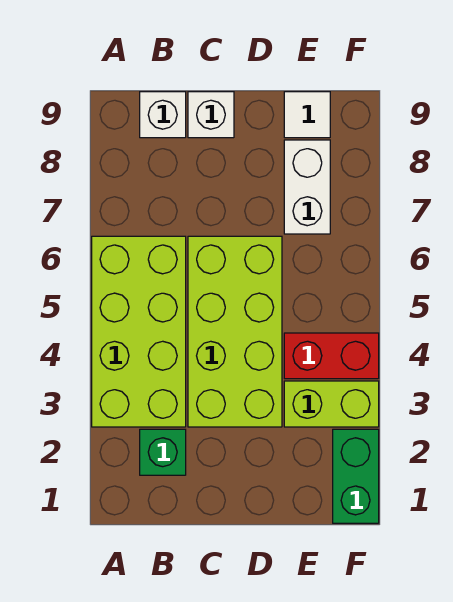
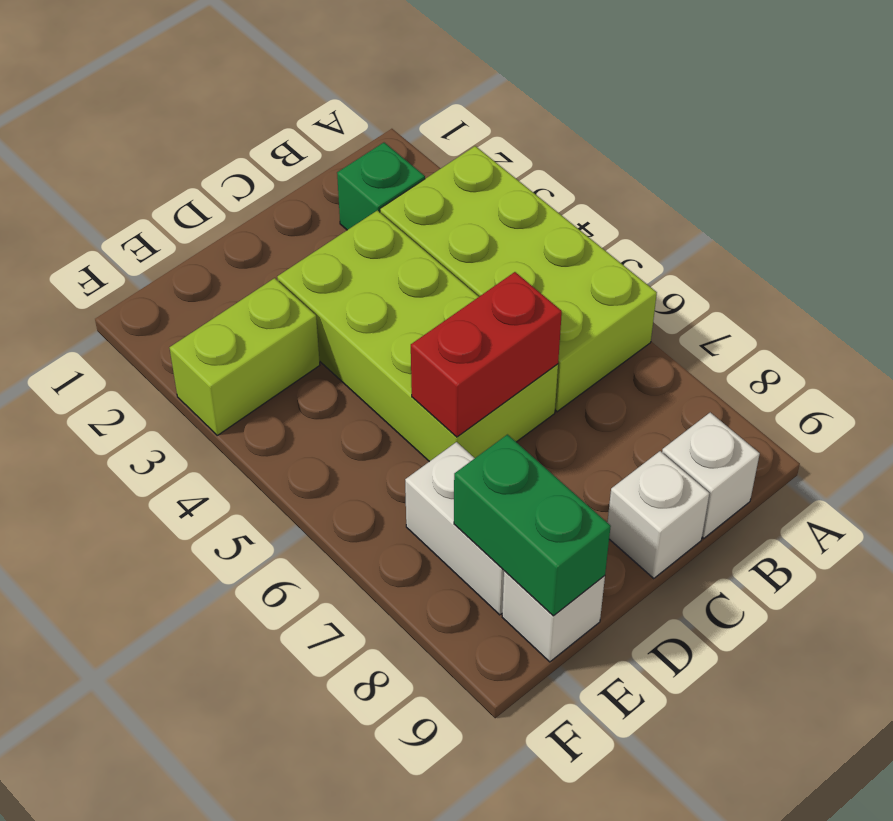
red brick E4:F4 level 1 -> red brick C6:D6 level 2
white tile E9 level 1 -> white brick E9 level 1
green brick F1:F2 level 1 -> green brick E8:E9 level 2

